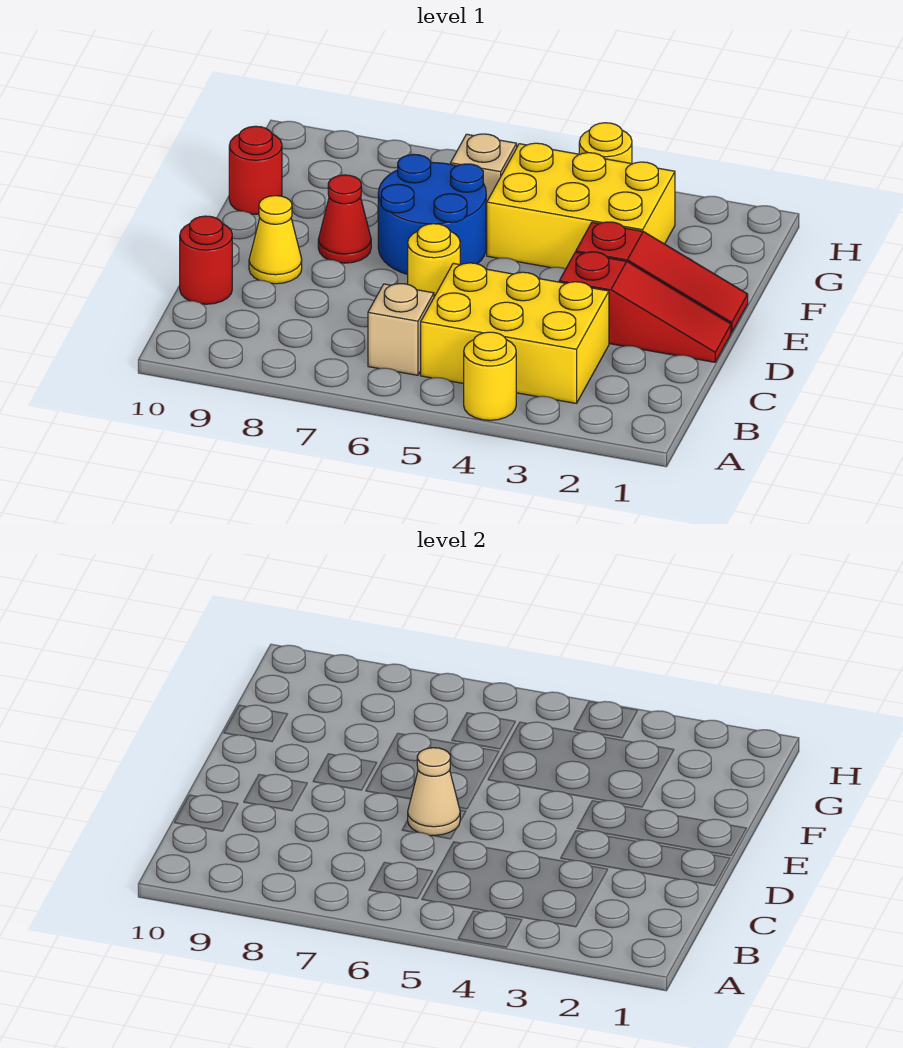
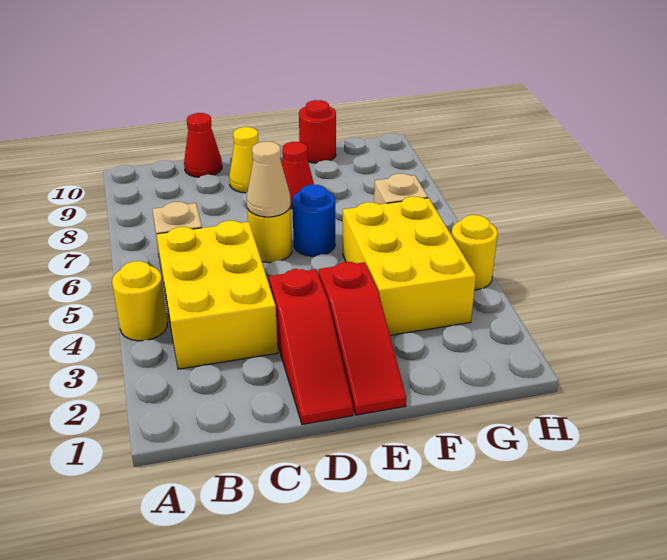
red round brick C10 level 1 -> red cone C10 level 1
blue round brick E6:F7 level 1 -> blue round brick E6 level 1

